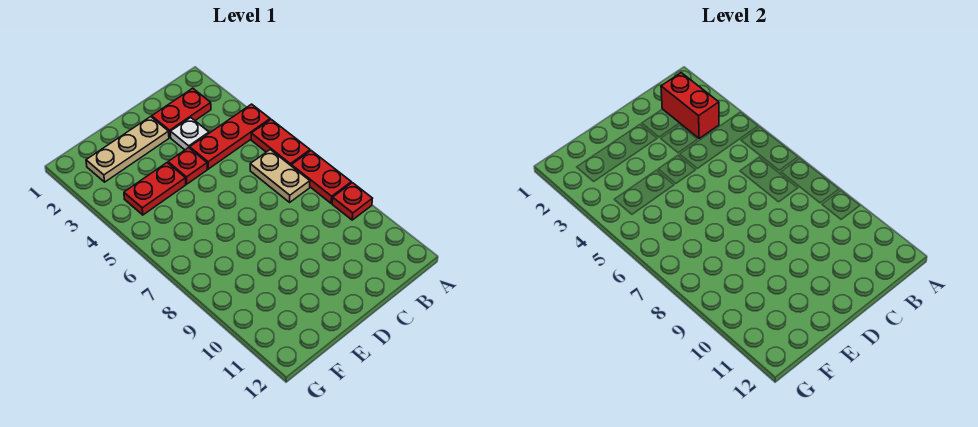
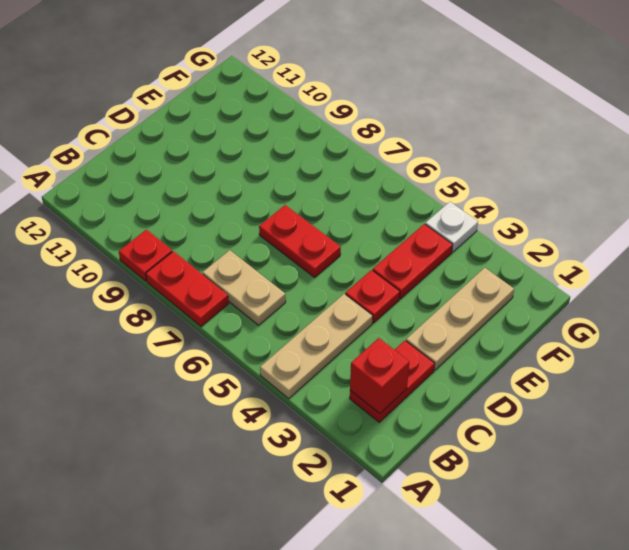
red plate A4:C4 level 1 -> tan plate A4:C4 level 1
red plate A5:A6 level 1 -> red plate D6:D7 level 1
red brick B2:B3 level 2 -> red brick B2 level 2
white plate C3 level 1 -> white plate G4 level 1

